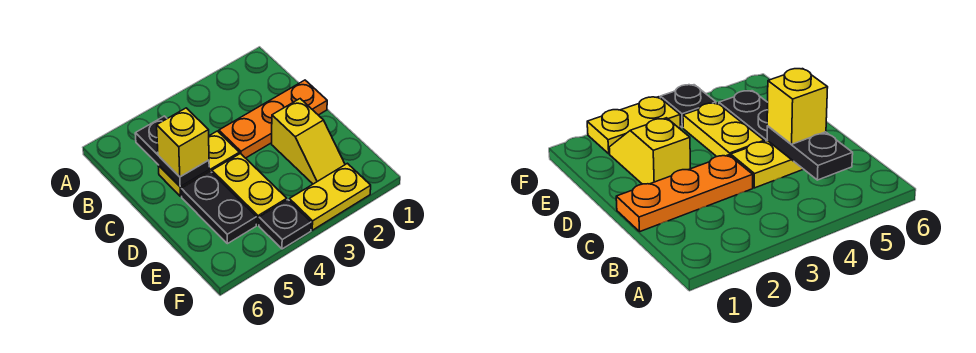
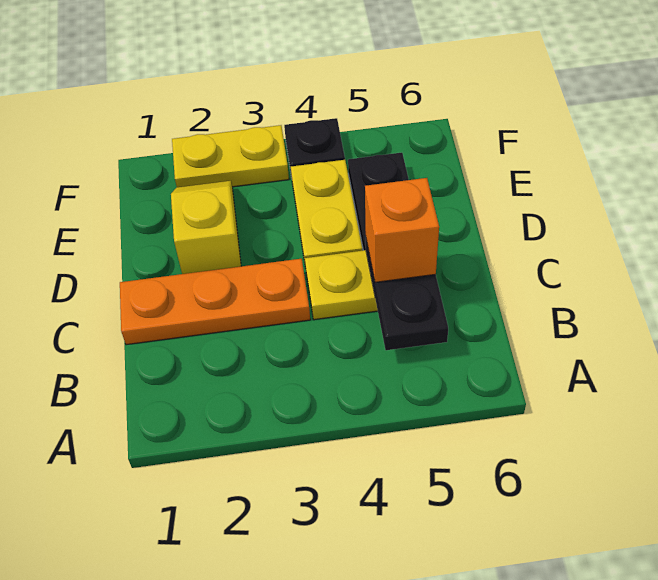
yellow brick C5 level 3 -> orange brick C5 level 3

